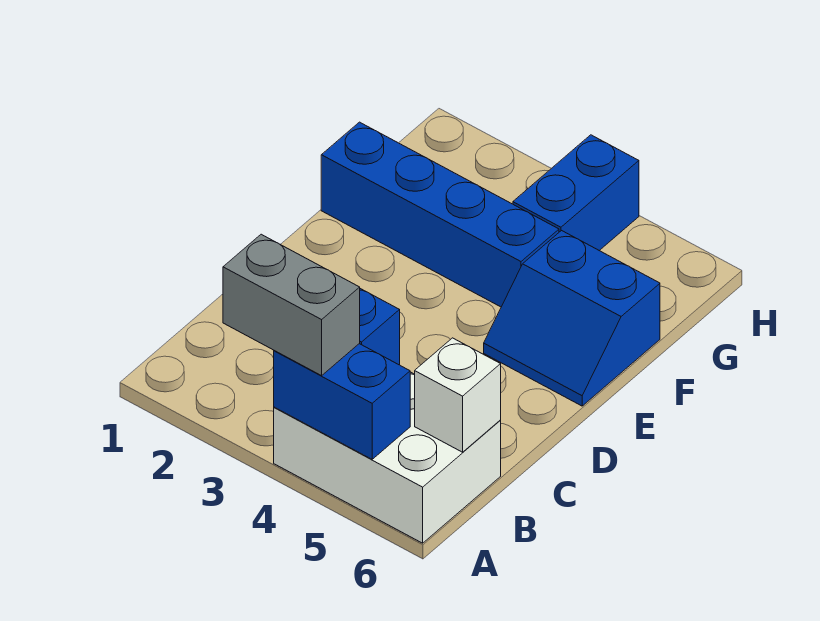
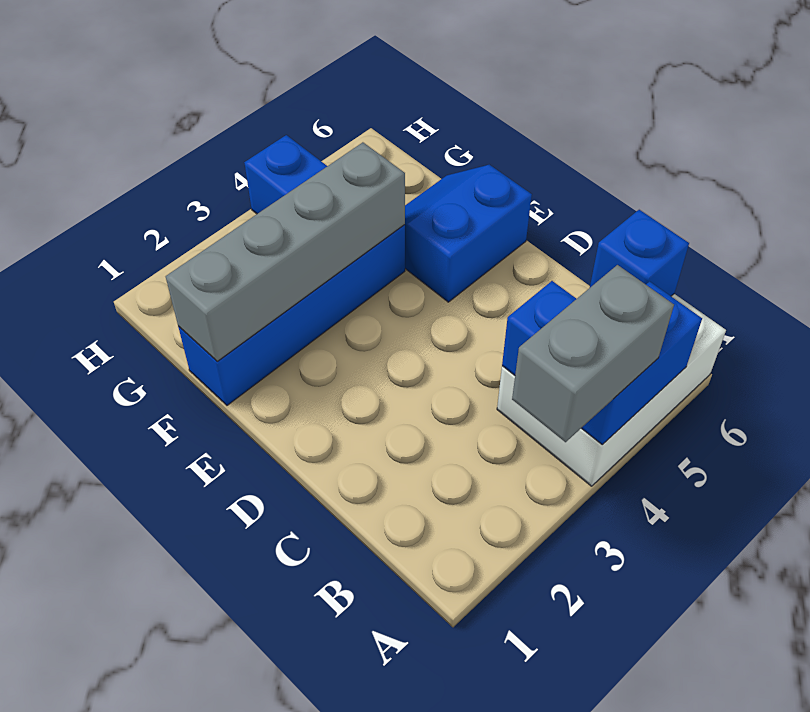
white brick B6 level 2 -> blue brick B6 level 2
blue slope E5:F6 level 1 top F -> blue slope E5:F6 level 1 top E
none -> grey brick F1:F4 level 2

